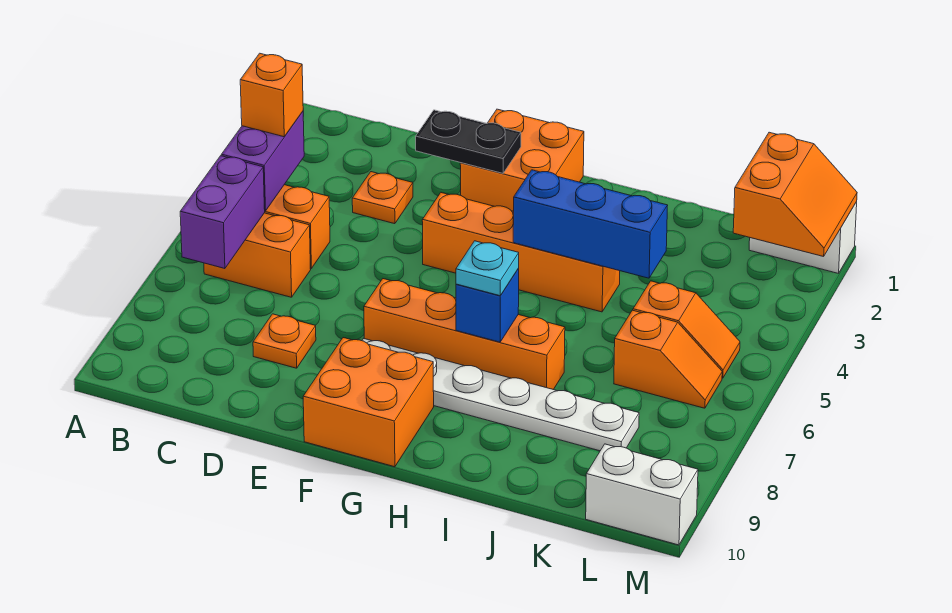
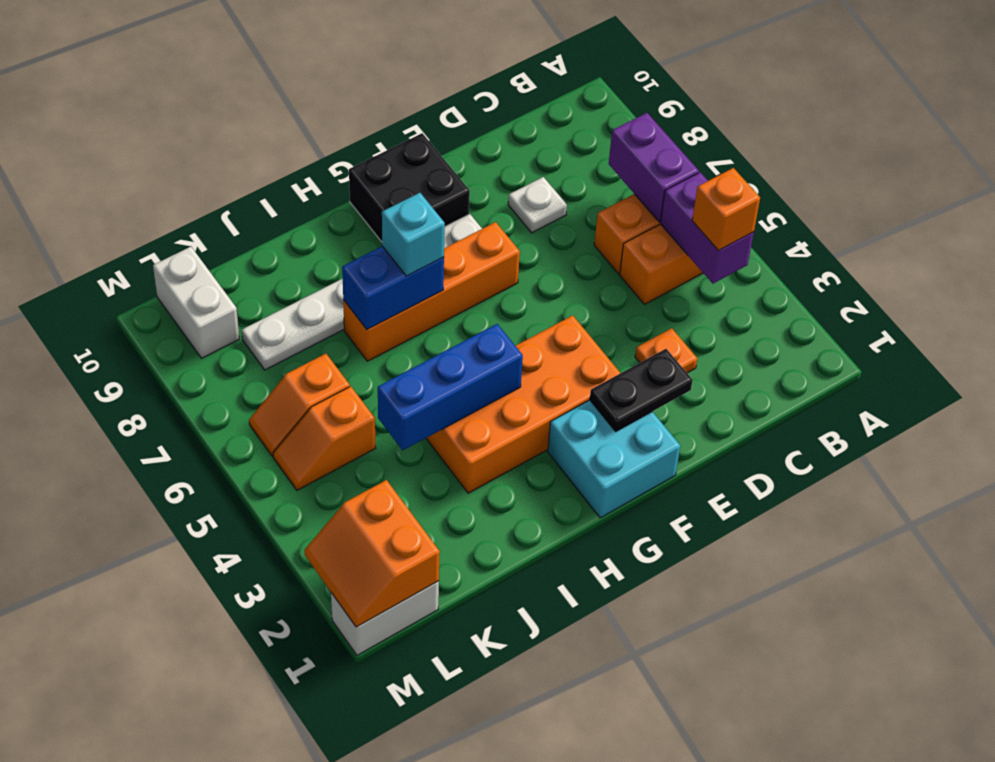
orange plate D8 level 1 -> white plate D8 level 1
orange brick F1:G2 level 1 -> cyan brick F1:G2 level 1
orange brick F4:I4 level 1 -> orange brick F3:I4 level 1
orange brick F9:G10 level 1 -> black brick F9:G10 level 1
blue brick H7 level 2 -> blue brick H7:I7 level 2
cyan plate H7 level 3 -> cyan brick H7 level 3
white brick L10:M10 level 1 -> white brick L9:L10 level 1

